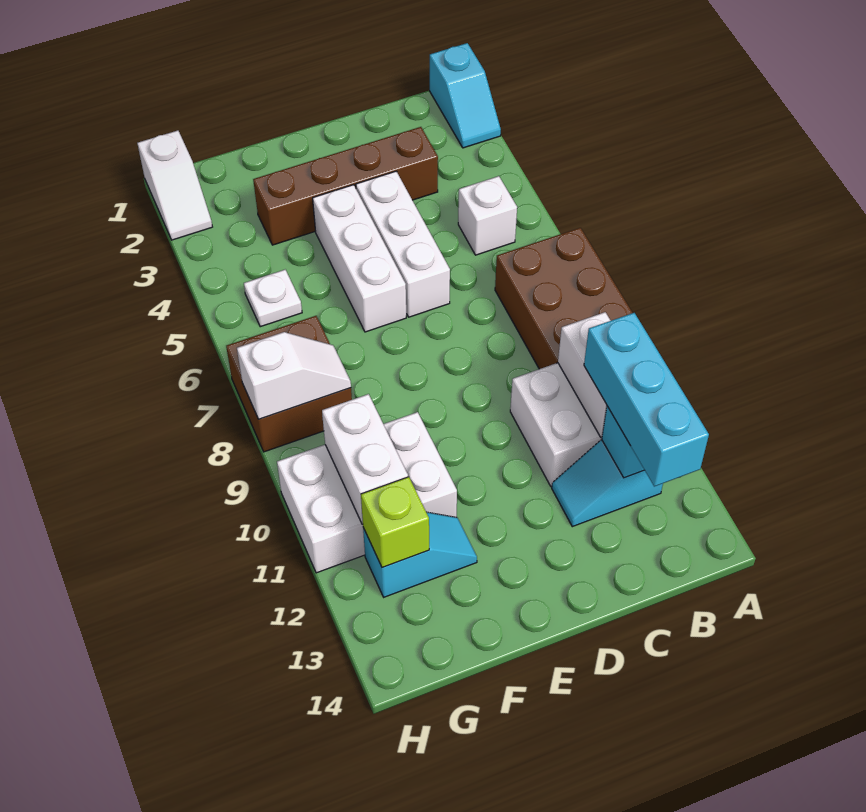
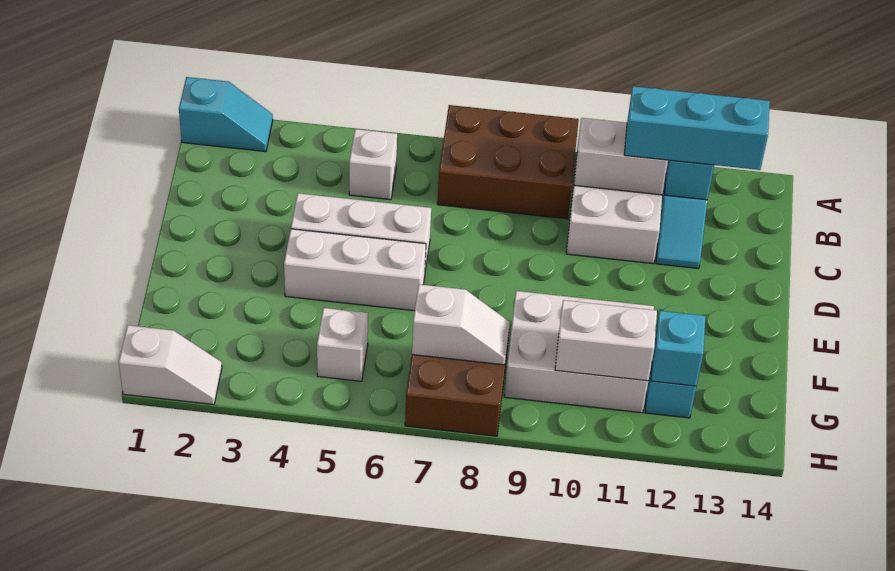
brown brick C3:F3 level 1 -> none
white brick F10:H11 level 1 -> white brick F9:G11 level 1
white plate G5 level 1 -> white brick G5 level 1
white slope G8:H8 level 2 top H -> white slope G7:G8 level 2 top 7
lime brick G12 level 2 -> cyan brick G12 level 2

